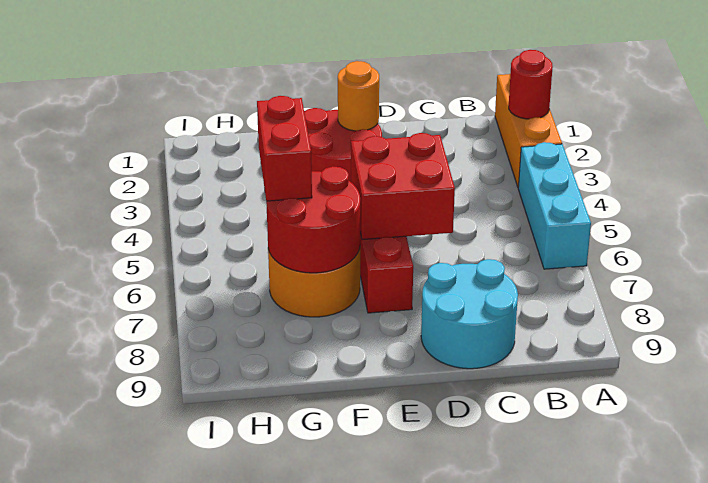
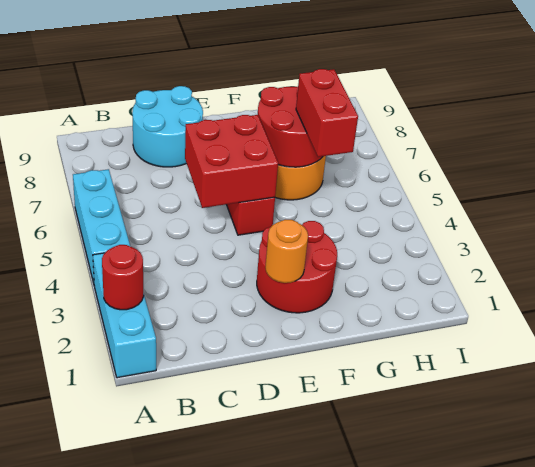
orange brick A1:A3 level 1 -> cyan brick A1:A3 level 1

